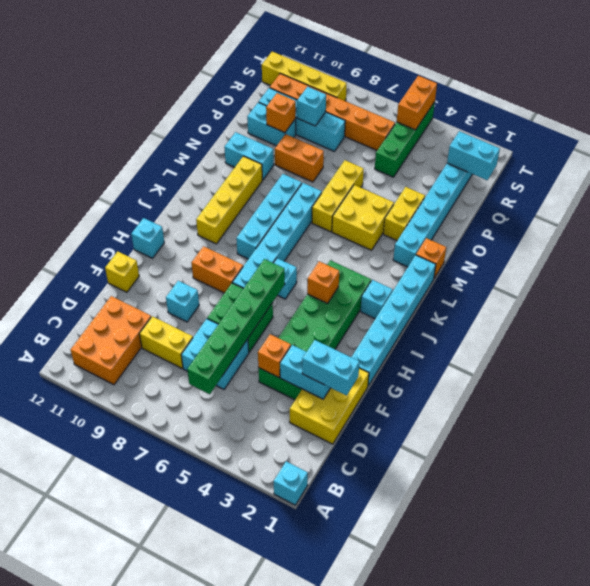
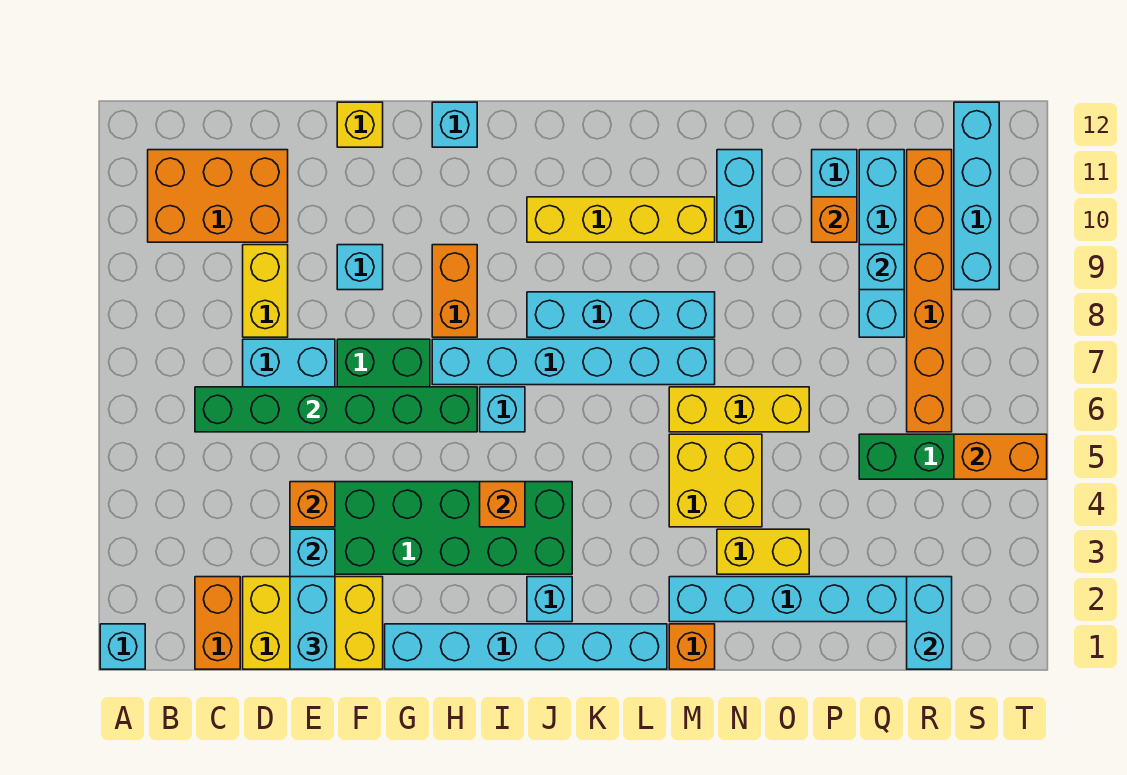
orange brick O8:O9 level 1 -> orange brick C1:C2 level 1
yellow brick S9:S12 level 1 -> cyan brick S9:S12 level 1

